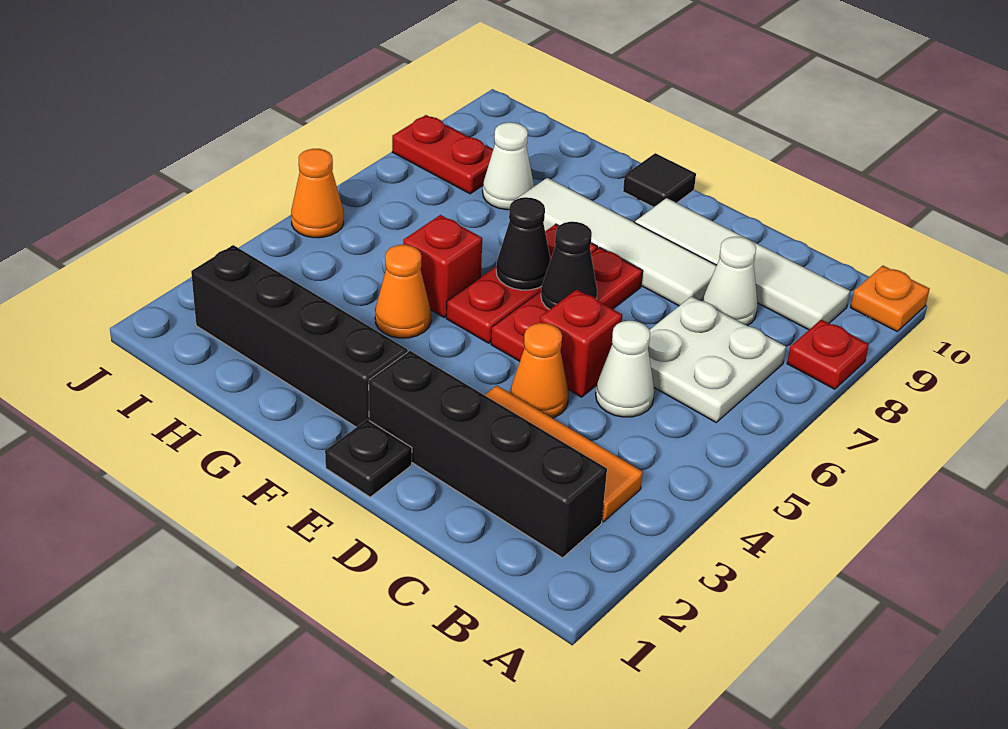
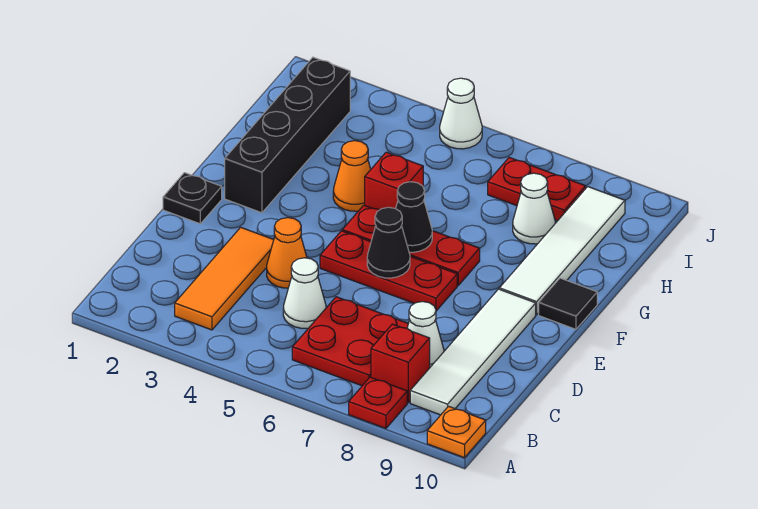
black brick B2:E2 level 1 -> none
white plate B6:C7 level 1 -> red plate B6:C7 level 1
red brick D5 level 1 -> red brick B8 level 1
white tile D8:G8 level 1 -> white tile F9:I9 level 1
red plate I8:J8 level 1 -> red plate I7:I8 level 1
orange cone J5 level 1 -> white cone J5 level 1

